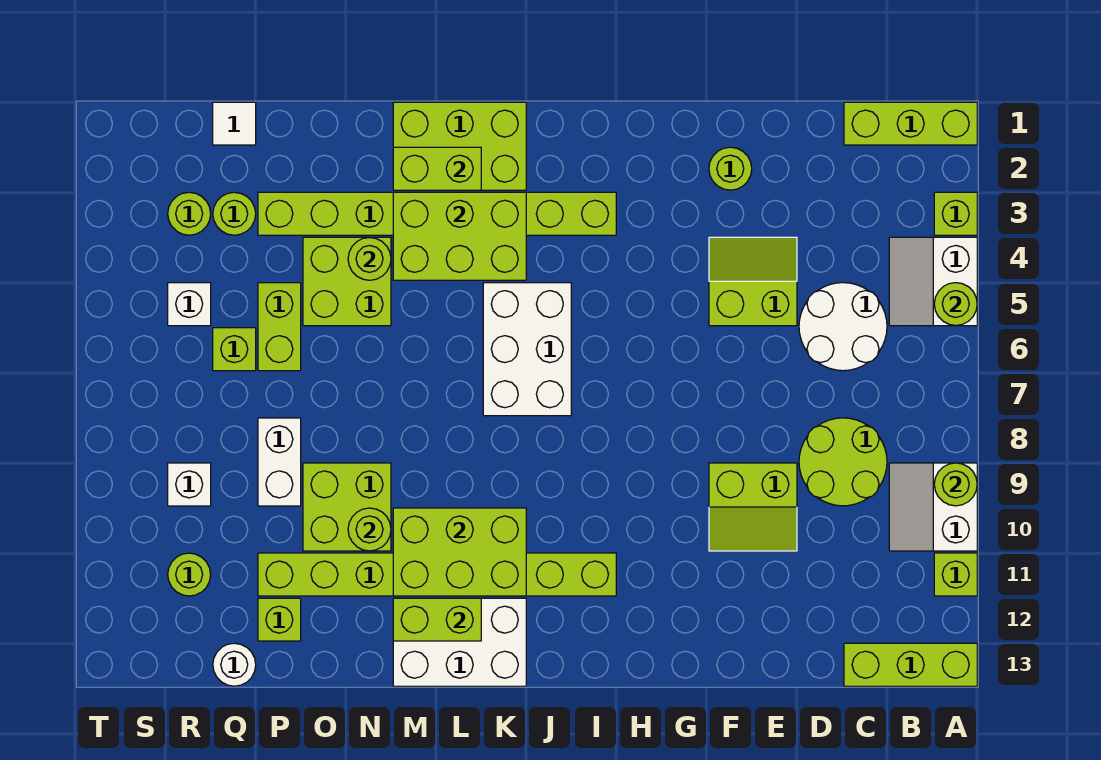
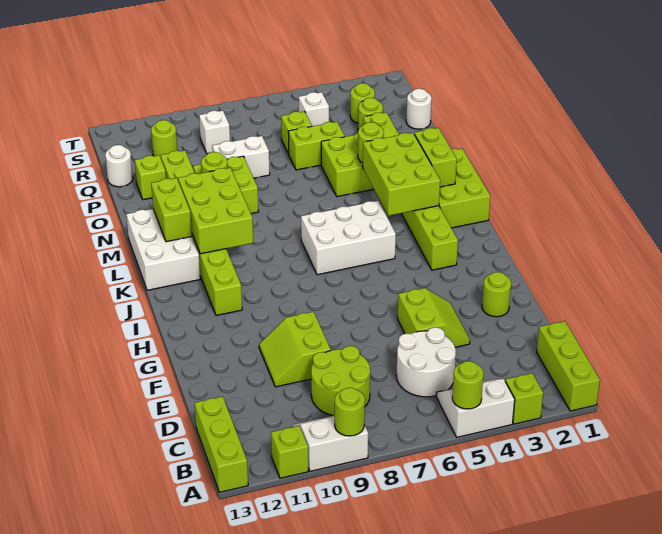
white tile Q1 level 1 -> white round brick Q1 level 1

